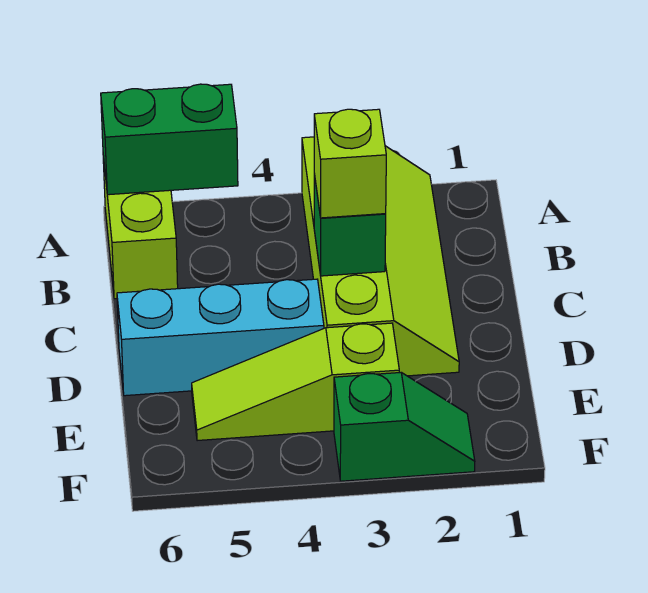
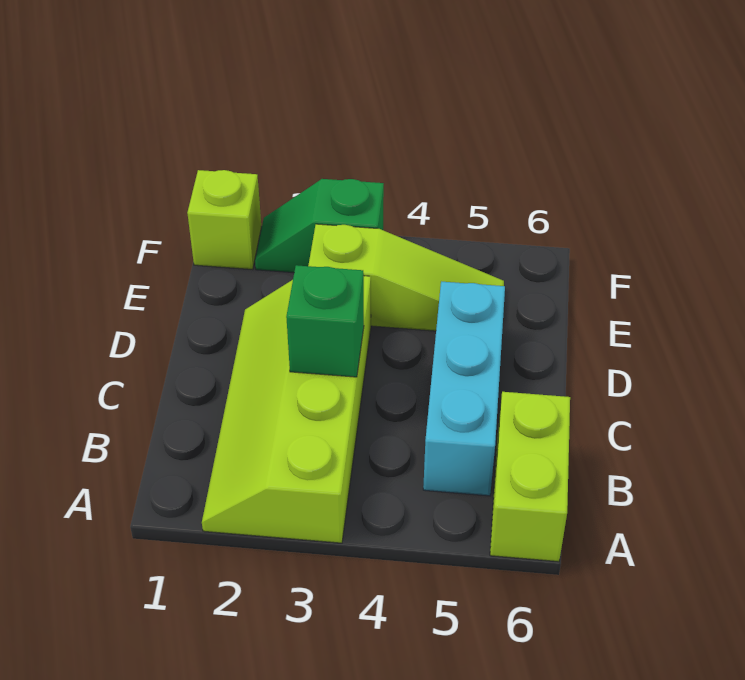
green brick A5:A6 level 2 -> none
lime brick C3 level 3 -> lime brick F1 level 1
cyan brick D4:D6 level 1 -> cyan brick B5:D5 level 1

